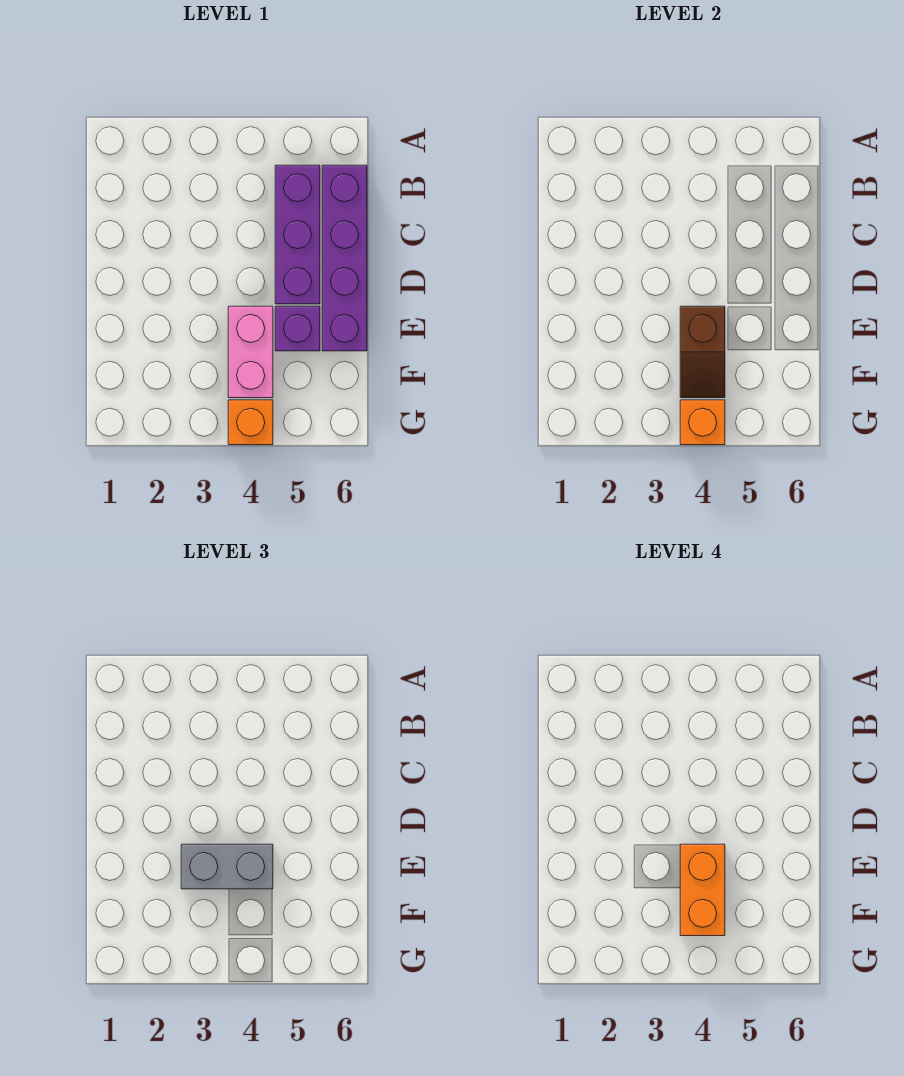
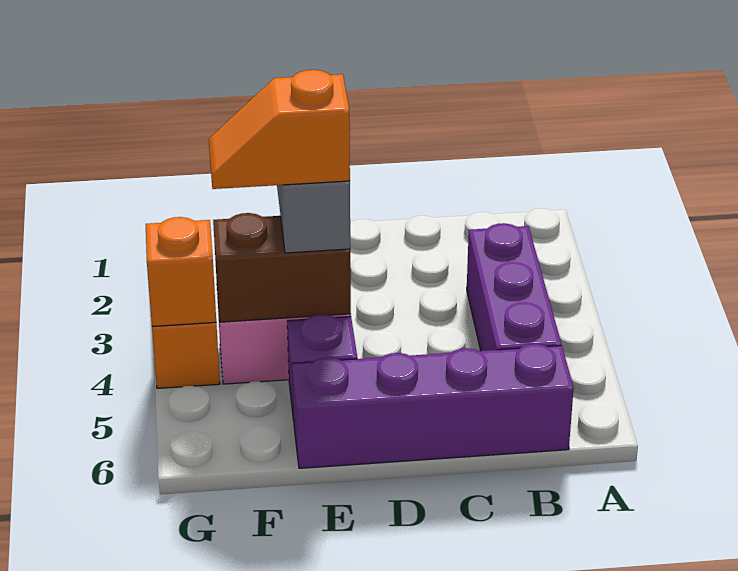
purple brick B5:D5 level 1 -> purple brick B3:B5 level 1
brown slope E4:F4 level 2 top E -> brown brick E4:F4 level 2
orange brick E4:F4 level 4 -> orange slope E4:F4 level 4 top E

